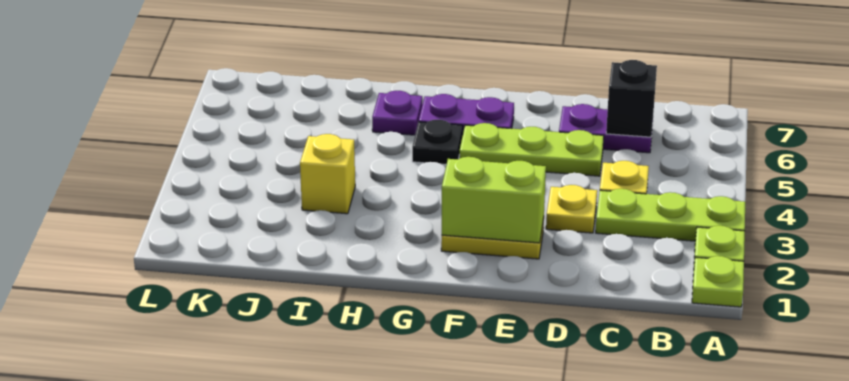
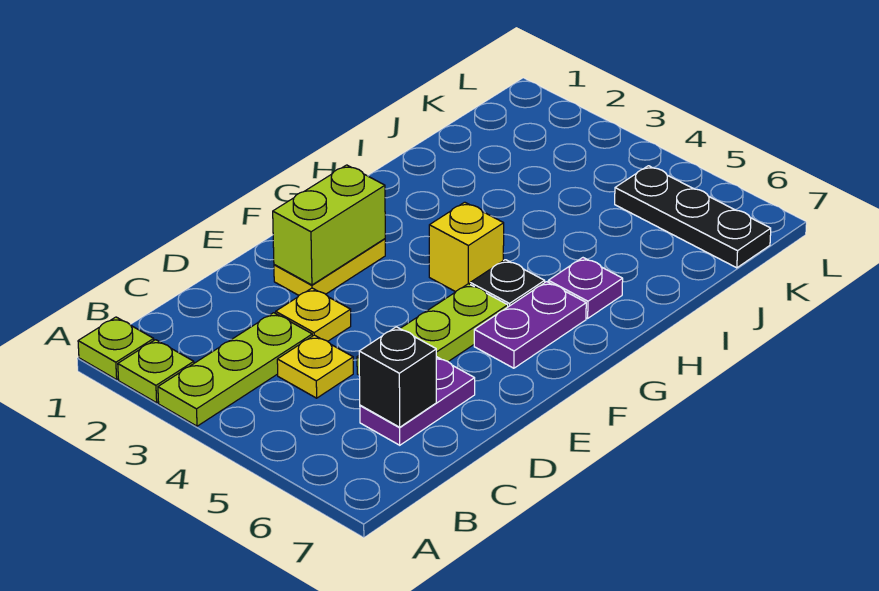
yellow brick I3 level 1 -> yellow brick G4 level 1
none -> black plate K5:K7 level 1

